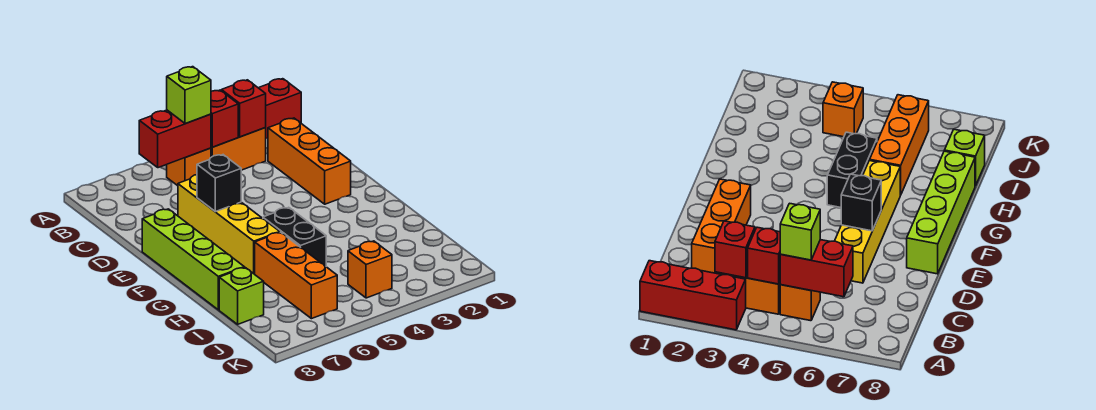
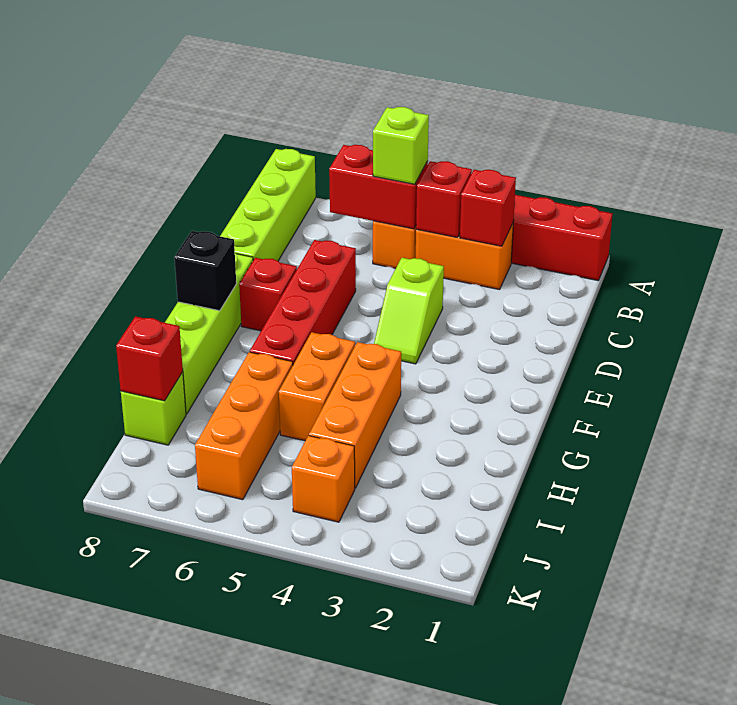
none -> lime brick A8:D8 level 1
orange brick C2:E2 level 1 -> orange brick G4:I4 level 1
none -> lime slope D4:E4 level 1 top D
yellow brick D6:G6 level 1 -> red brick D6:G6 level 1
black brick E6 level 2 -> black brick F8 level 2
none -> red brick E7 level 1
black brick G5:H5 level 1 -> orange brick G5:H5 level 1
none -> red brick I8 level 2

